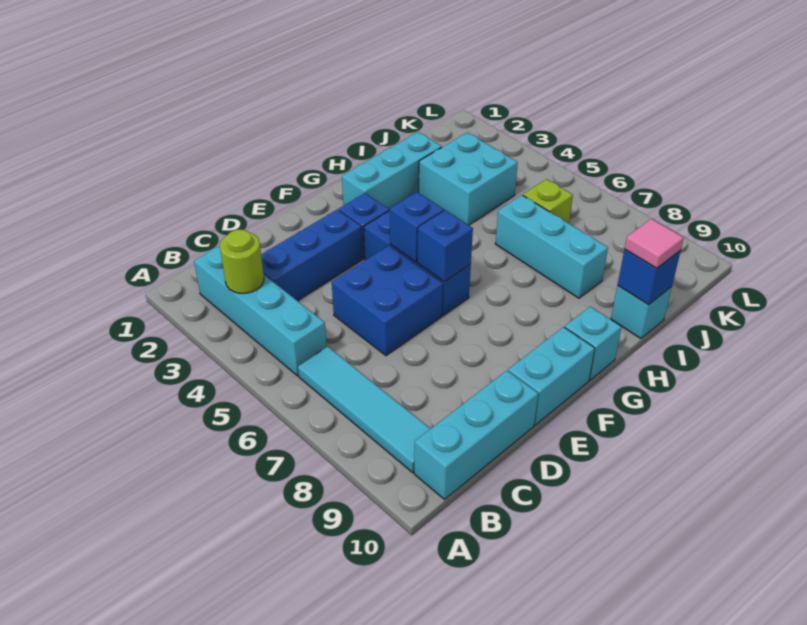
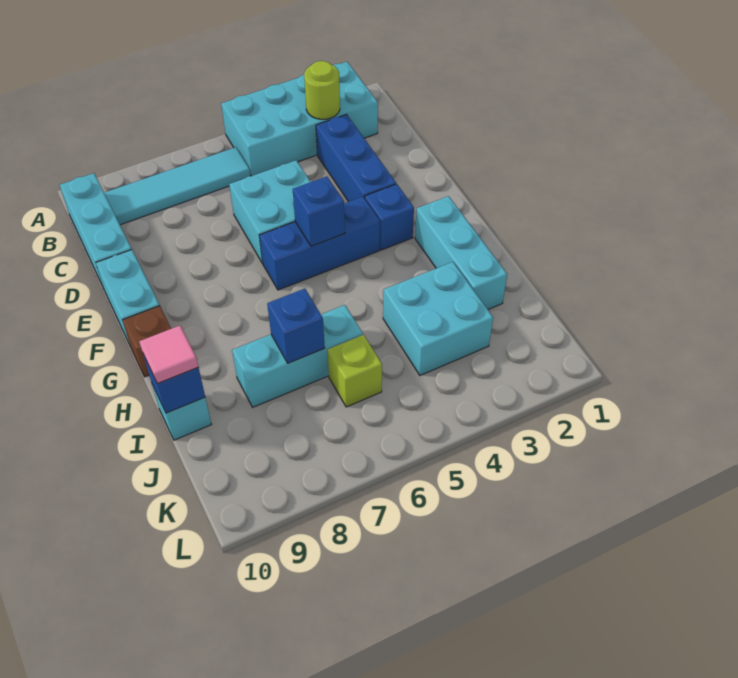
cyan brick B2:B5 level 1 -> cyan brick A2:B5 level 1
blue brick D5:E6 level 1 -> cyan brick D5:E6 level 1
blue brick F6 level 2 -> blue brick I7 level 2
cyan brick G10 level 1 -> brown brick G10 level 1

